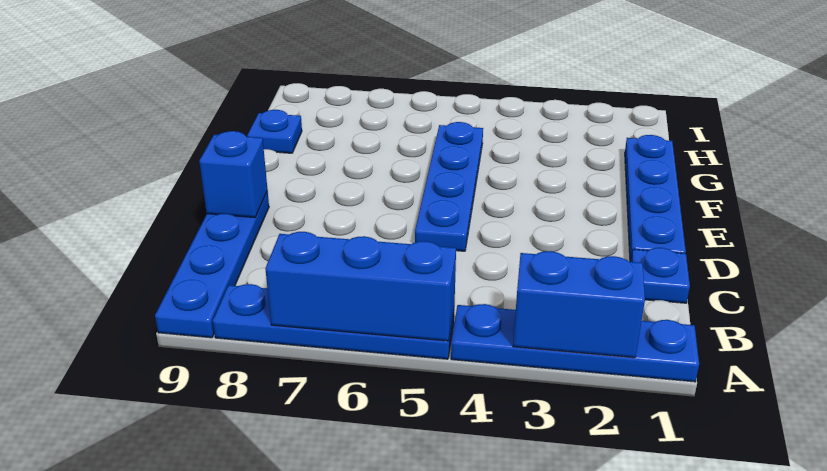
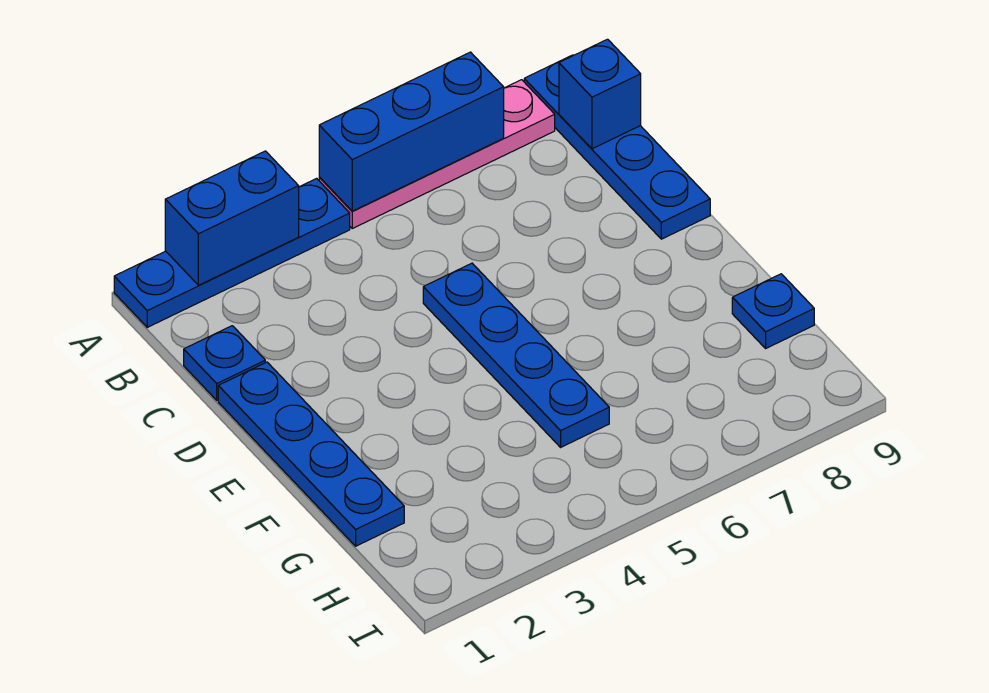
blue plate A5:A8 level 1 -> pink plate A5:A8 level 1
blue brick D9 level 2 -> blue brick B9 level 2

